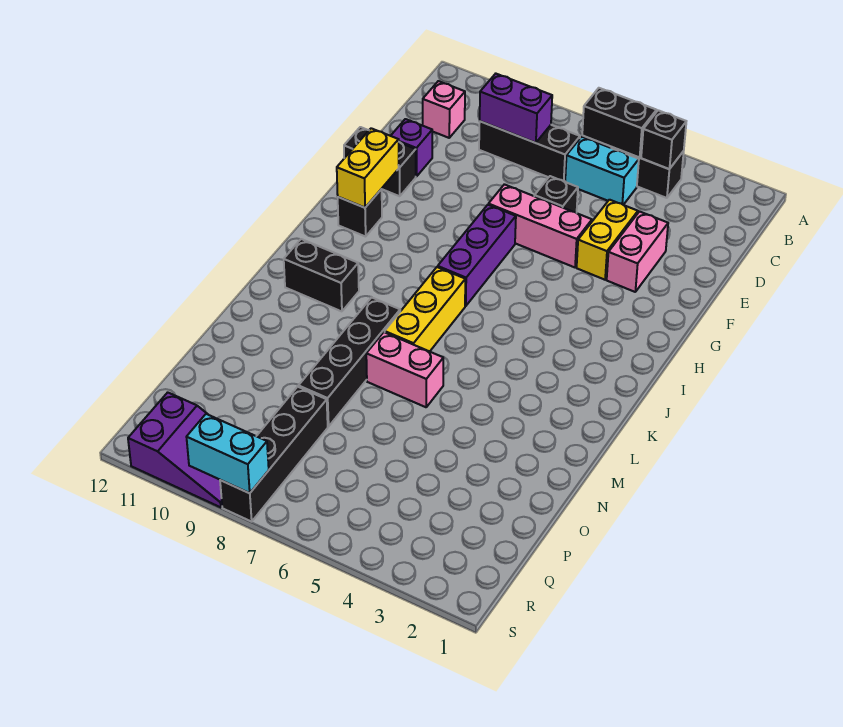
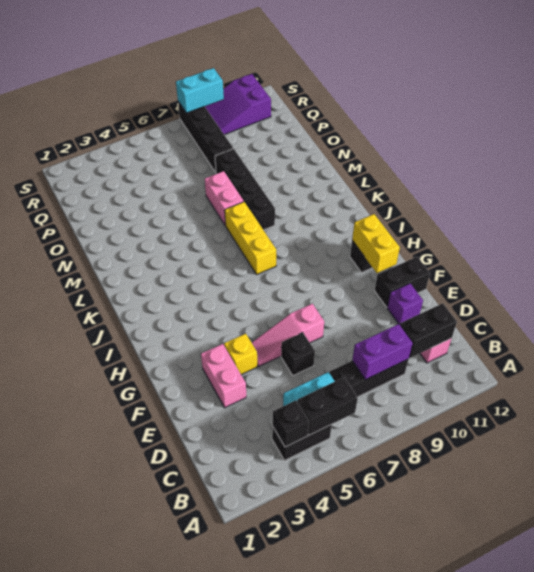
yellow brick E4:F4 level 1 -> yellow brick F4 level 1
pink brick F5:F7 level 1 -> pink slope F5:F7 level 1 top 7
purple brick G7:I7 level 1 -> none
black brick K10:K11 level 1 -> black brick C10:C11 level 2
pink brick M6:M7 level 1 -> pink brick M7:N7 level 1

